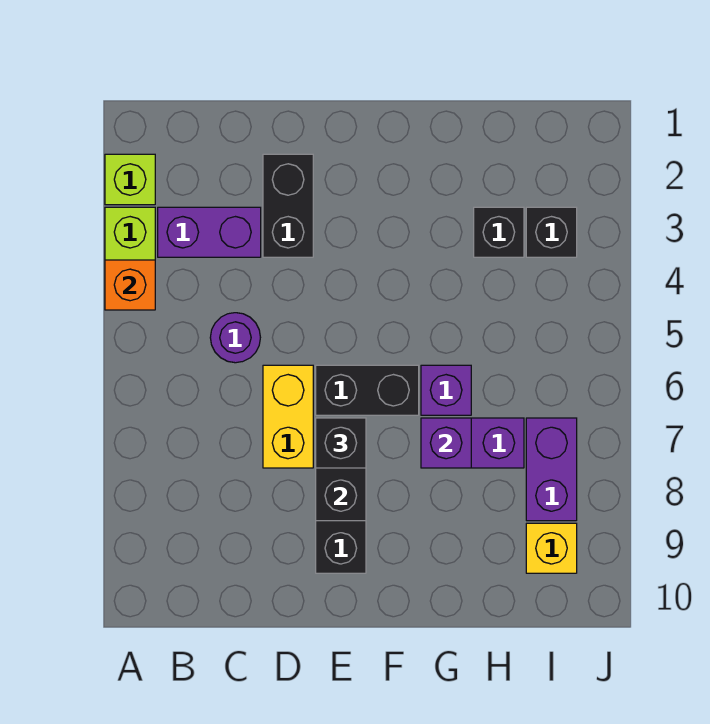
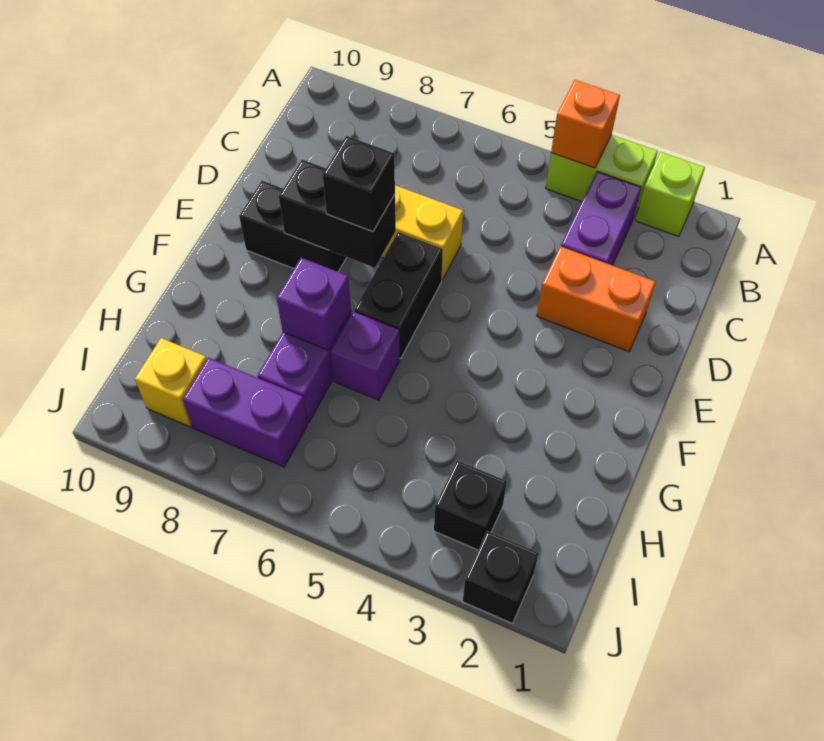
purple round brick C5 level 1 -> none
black brick D2:D3 level 1 -> orange brick D2:D3 level 1
black brick H3 level 1 -> black brick J2 level 1

